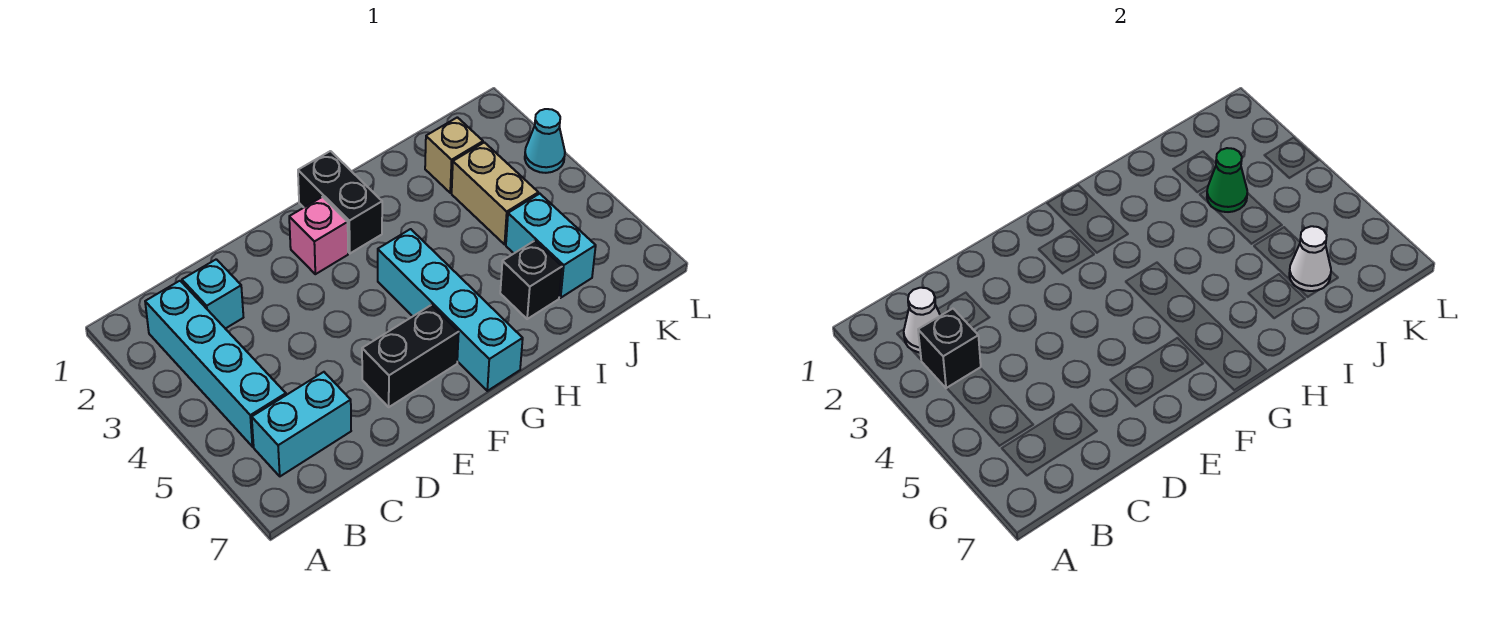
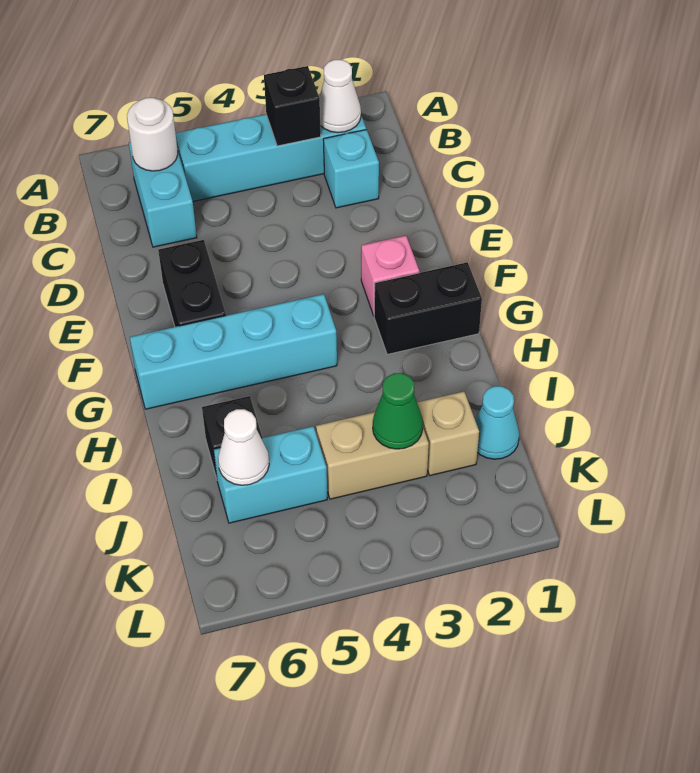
none -> white round brick B6 level 2
cyan cone L3 level 1 -> cyan cone J1 level 1

